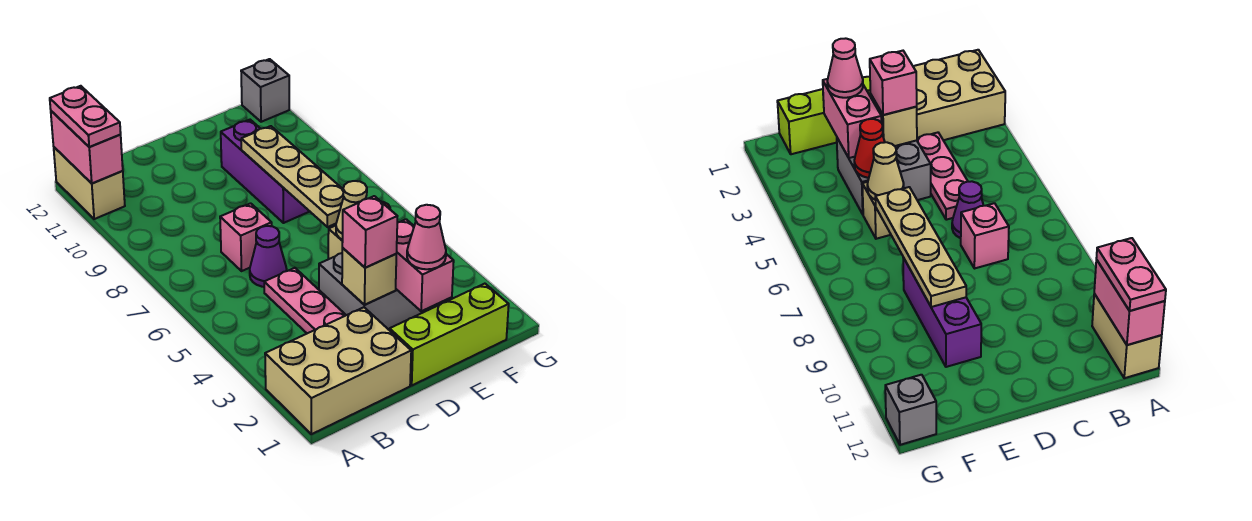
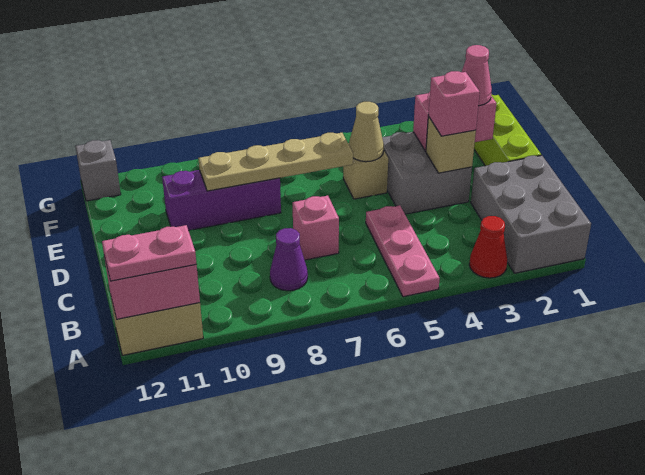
tan brick A1:C2 level 1 -> grey brick A1:C2 level 1
pink plate C3:C5 level 1 -> pink plate A5:C5 level 1
purple cone C6 level 1 -> purple cone B8 level 1
red cone E4 level 2 -> red cone A3 level 1

